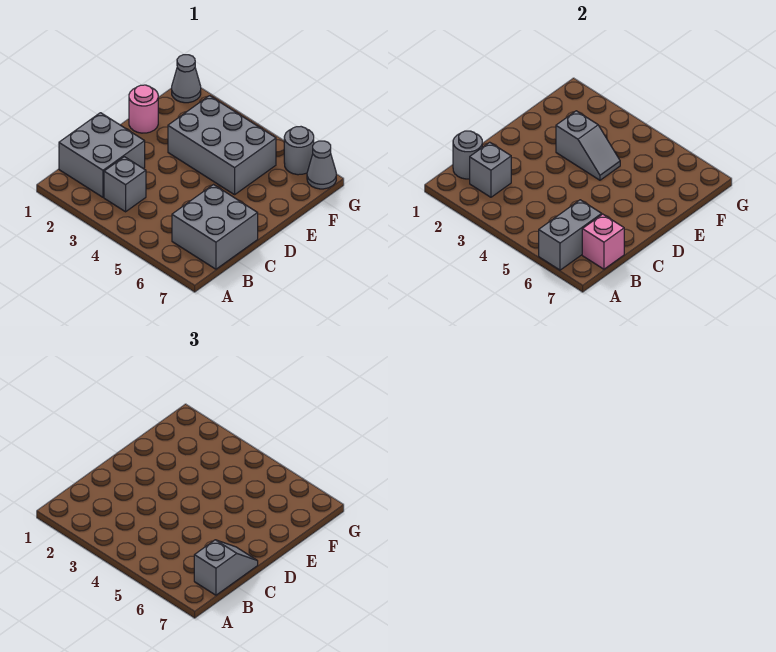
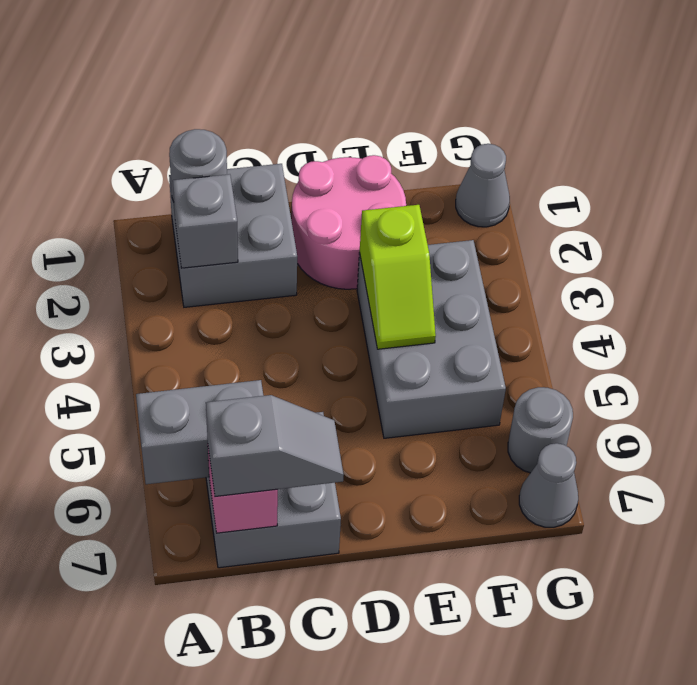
grey brick B3 level 1 -> none
pink round brick E1 level 1 -> pink round brick D1:E2 level 1
grey slope E3:E4 level 2 top 3 -> lime slope E3:E4 level 2 top 3

